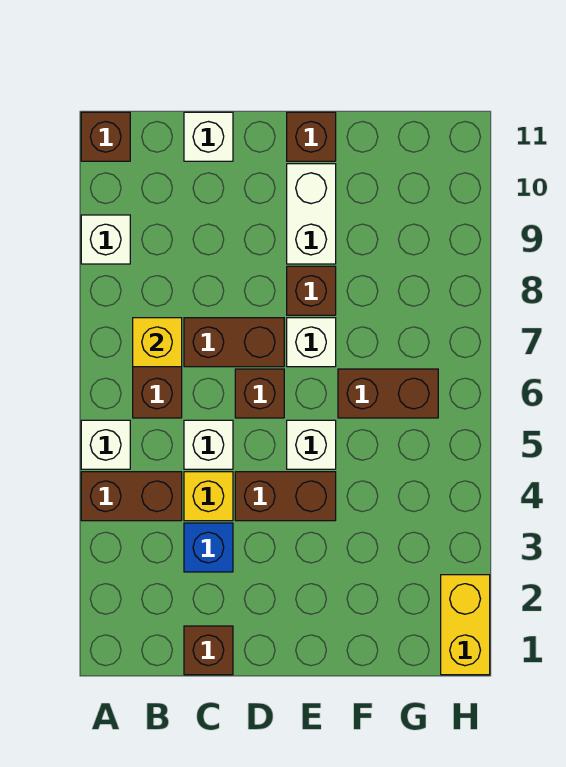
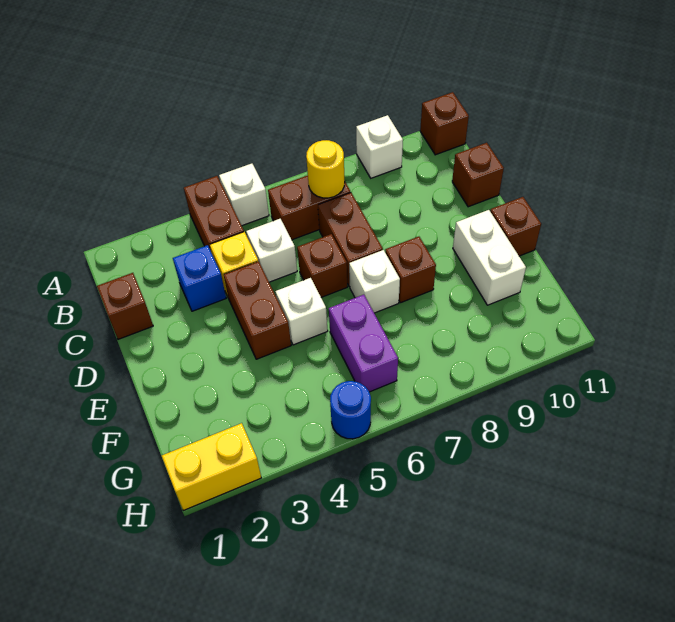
yellow brick B7 level 2 -> yellow round brick B7 level 2
white brick C11 level 1 -> brown brick C11 level 1
white brick E9:E10 level 1 -> white brick E10:F10 level 1
brown brick F6:G6 level 1 -> purple brick F6:G6 level 1
none -> blue round brick H5 level 1

